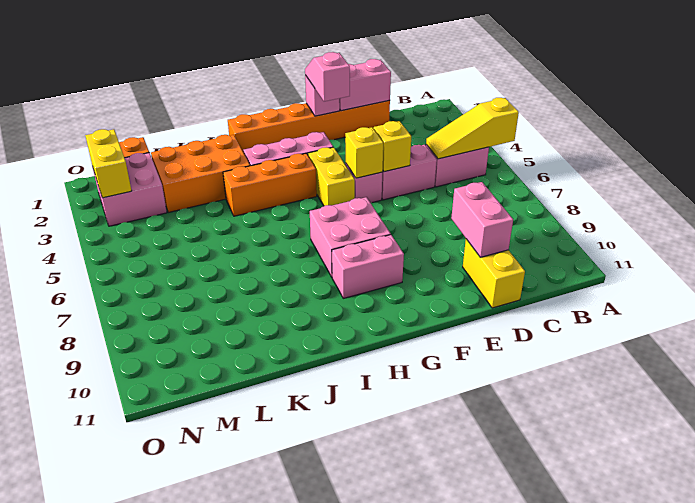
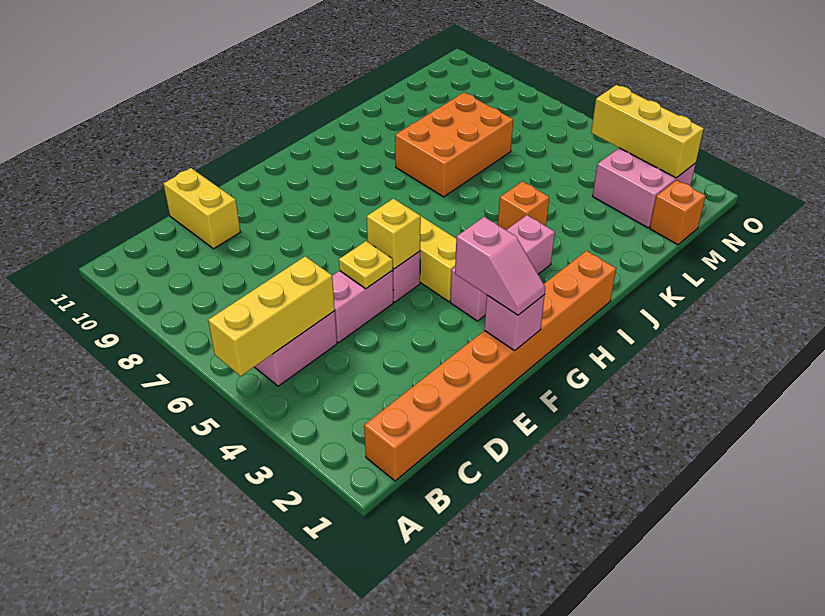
yellow slope A5:C5 level 2 top A -> yellow brick A5:C5 level 2
orange brick D1:I1 level 1 -> orange brick B1:I1 level 1
pink brick D1:E1 level 2 -> none
pink brick D9:D10 level 2 -> none
yellow brick E5 level 2 -> yellow plate E5 level 2
pink brick G7:H8 level 1 -> none
pink brick G9:H9 level 1 -> none
orange brick H4:J4 level 1 -> orange brick J4 level 1
orange brick J2:L3 level 1 -> orange brick J7:L8 level 1
yellow brick N2:N3 level 2 -> yellow brick N2:N4 level 2

